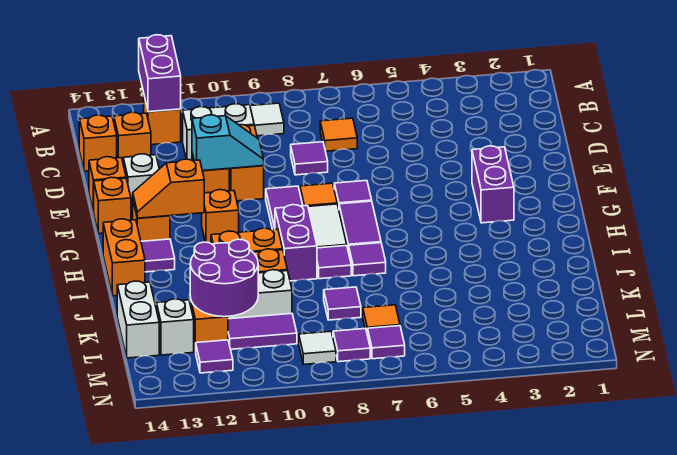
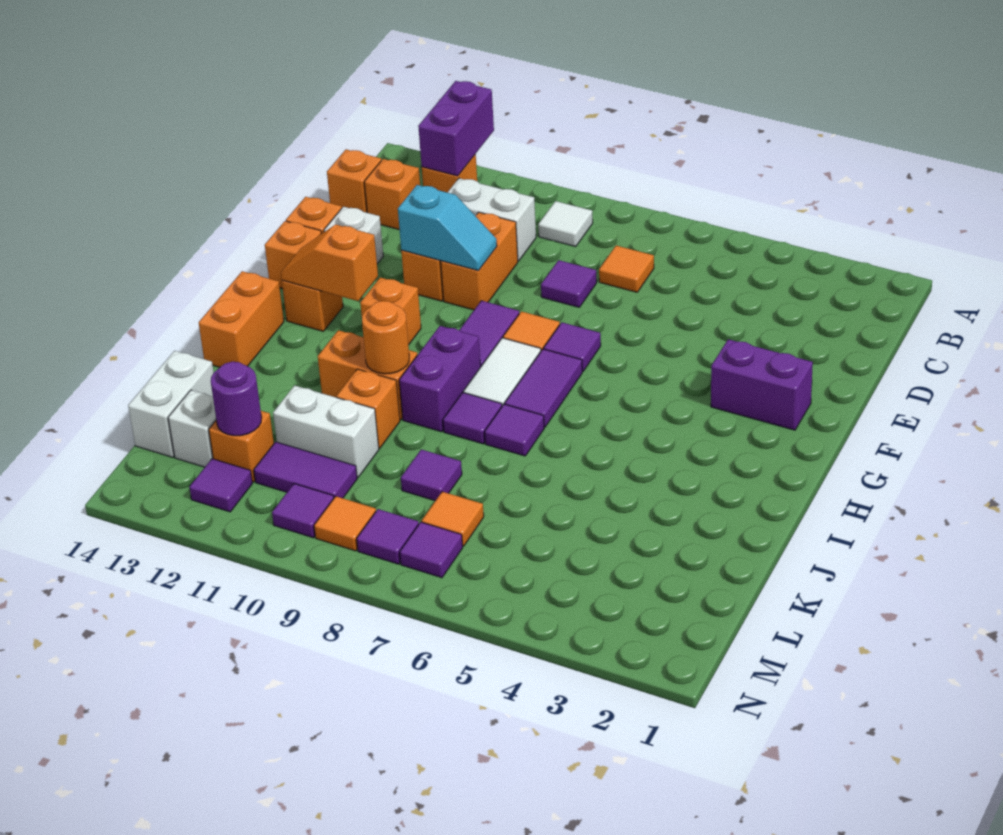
purple brick F3:G3 level 1 -> purple brick F2:F3 level 1
purple tile H13 level 1 -> purple tile M10 level 1
none -> orange round brick I10 level 2
purple round brick K11:L12 level 2 -> purple round brick L12 level 2
white tile M9 level 1 -> orange tile M9 level 1

